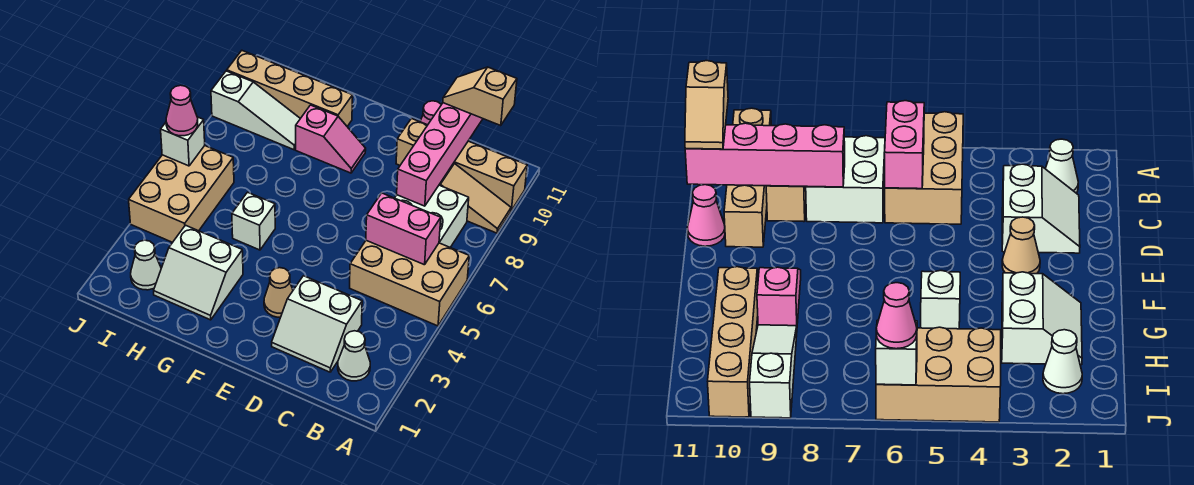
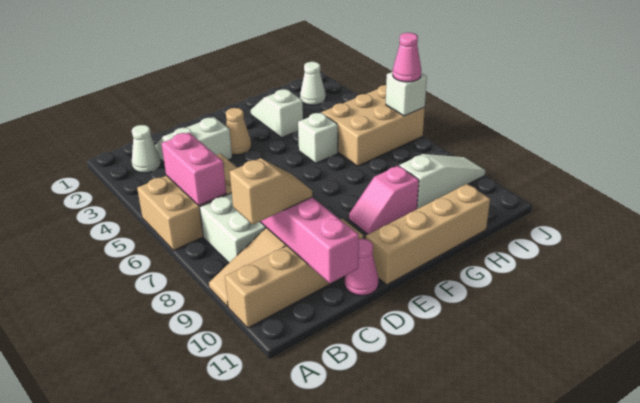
pink brick B6:C6 level 2 -> pink brick B5:B6 level 2
tan slope B11:C11 level 3 top B -> tan slope B9:C9 level 3 top B
white slope G2:H3 level 1 top 3 -> white slope G2:G3 level 1 top 3
tan brick G10:J10 level 1 -> tan brick E11:H11 level 1
white slope H9:J9 level 1 top J -> white slope H9:J9 level 1 top H
tan brick I4:J6 level 1 -> tan brick H5:J6 level 1

